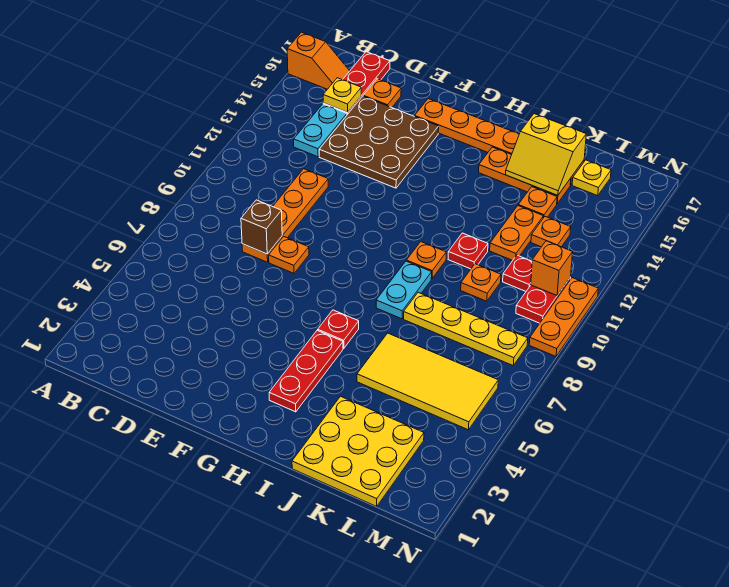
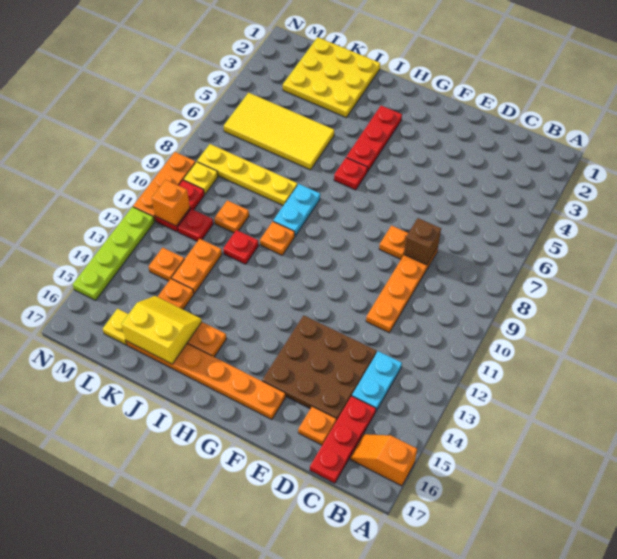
yellow plate C15 level 2 -> yellow plate M9 level 1
none -> lime plate N12:N15 level 1

